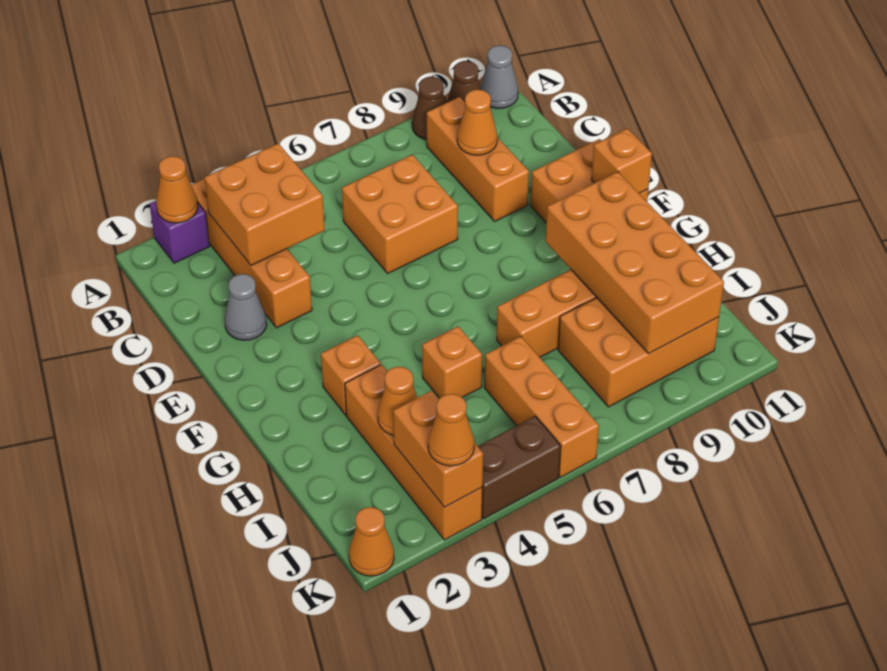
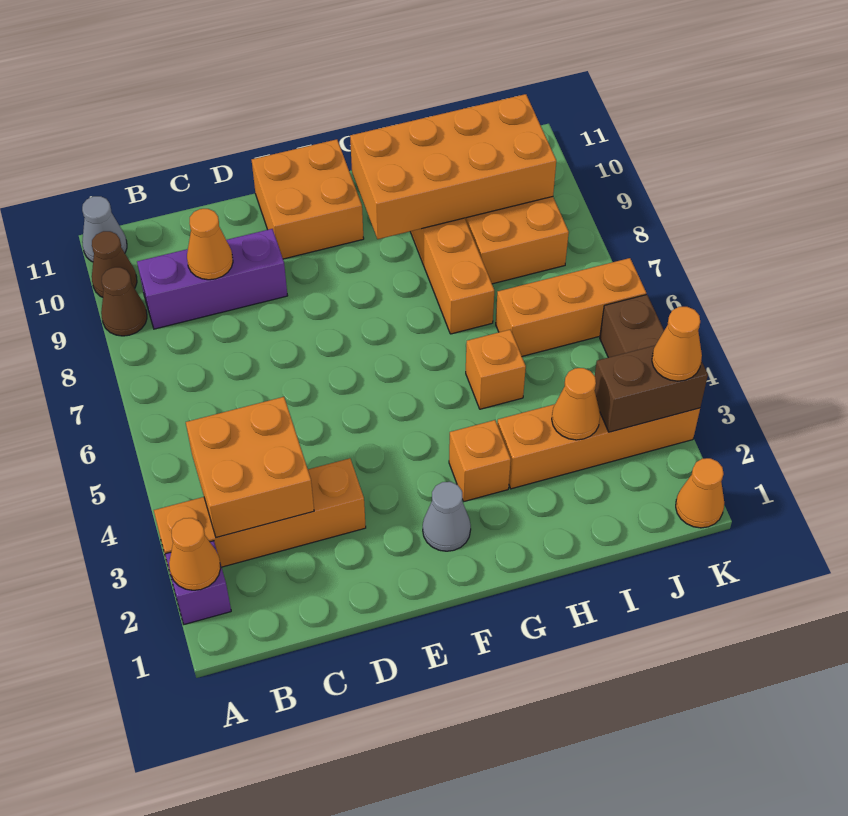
orange brick B9:D9 level 1 -> purple brick B9:D9 level 1
orange brick C6:D7 level 1 -> none
grey cone D2 level 1 -> grey cone F2 level 1
orange brick F11 level 2 -> none
orange brick J3:K3 level 2 -> brown brick J3:K3 level 2

